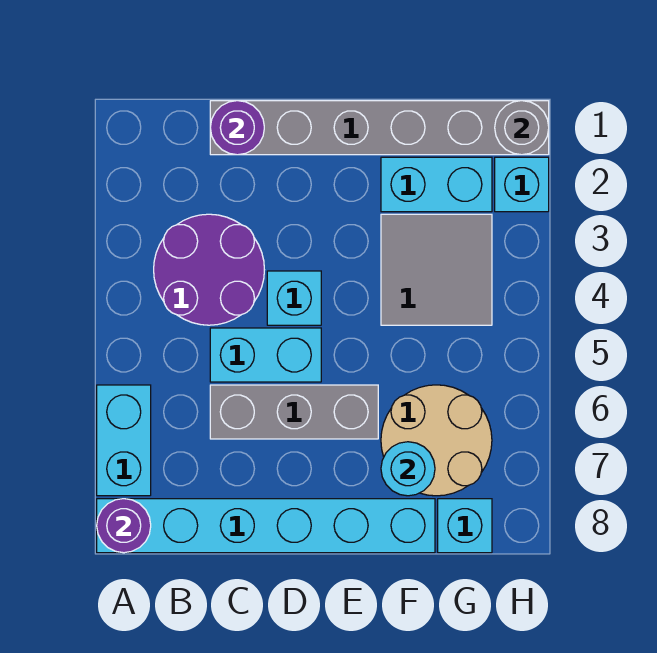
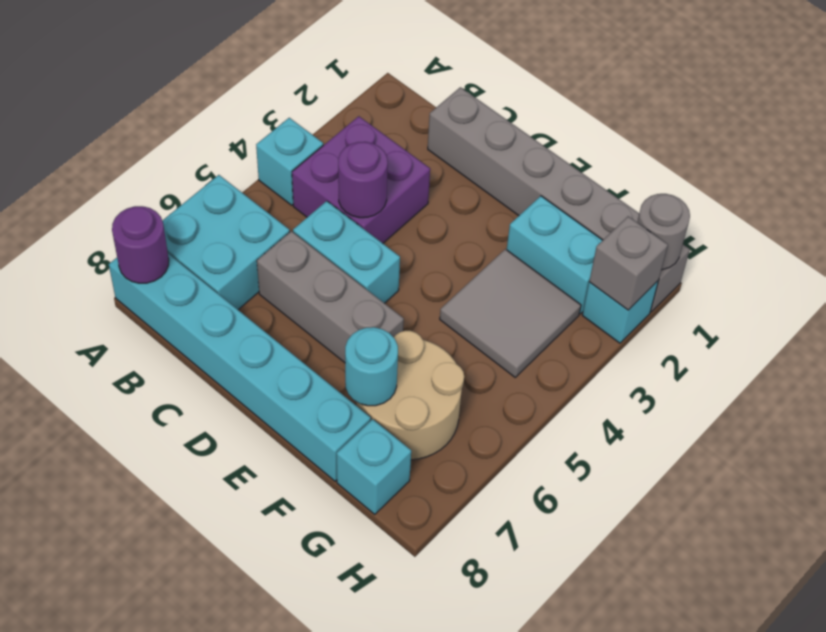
cyan brick A6:A7 level 1 -> cyan brick A6:B7 level 1
purple round brick B3:C4 level 1 -> purple brick B3:C4 level 1
purple round brick C1 level 2 -> purple round brick C4 level 2
cyan brick D4 level 1 -> cyan brick A4 level 1
none -> grey brick H2 level 2

